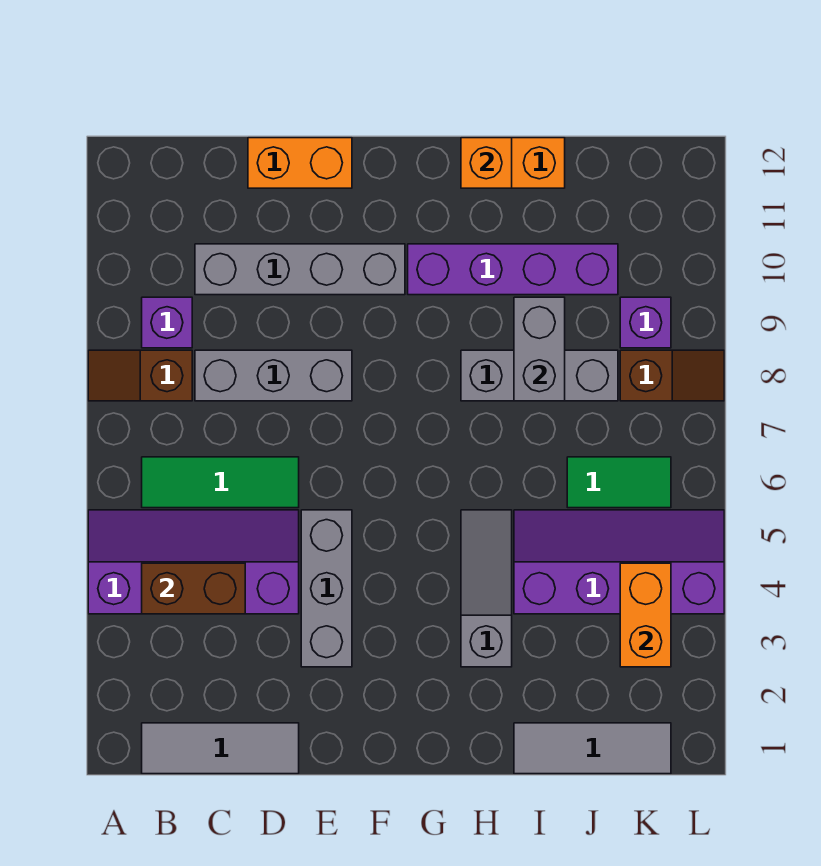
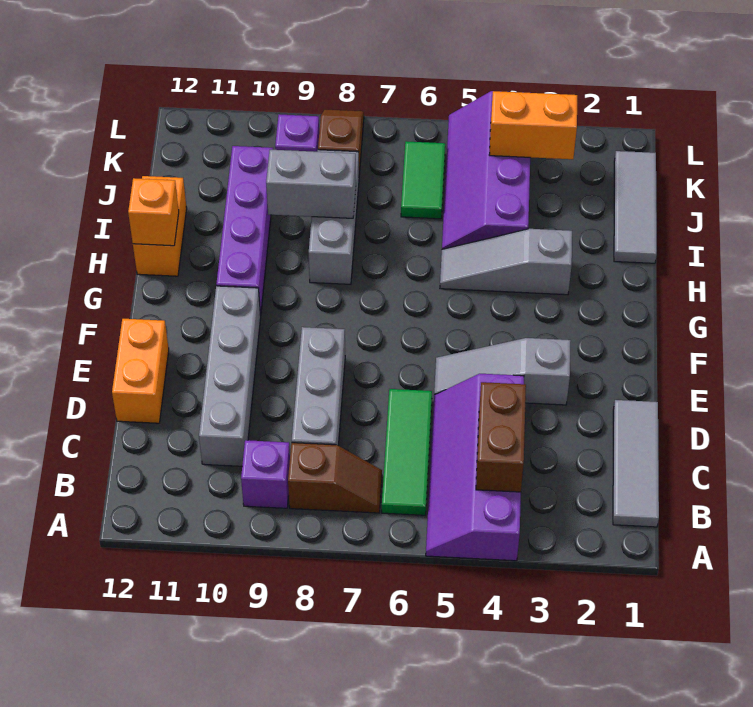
brown slope A8:B8 level 1 top B -> brown slope B7:B8 level 1 top 8
grey brick E3:E5 level 1 -> grey slope E3:E5 level 1 top 3

